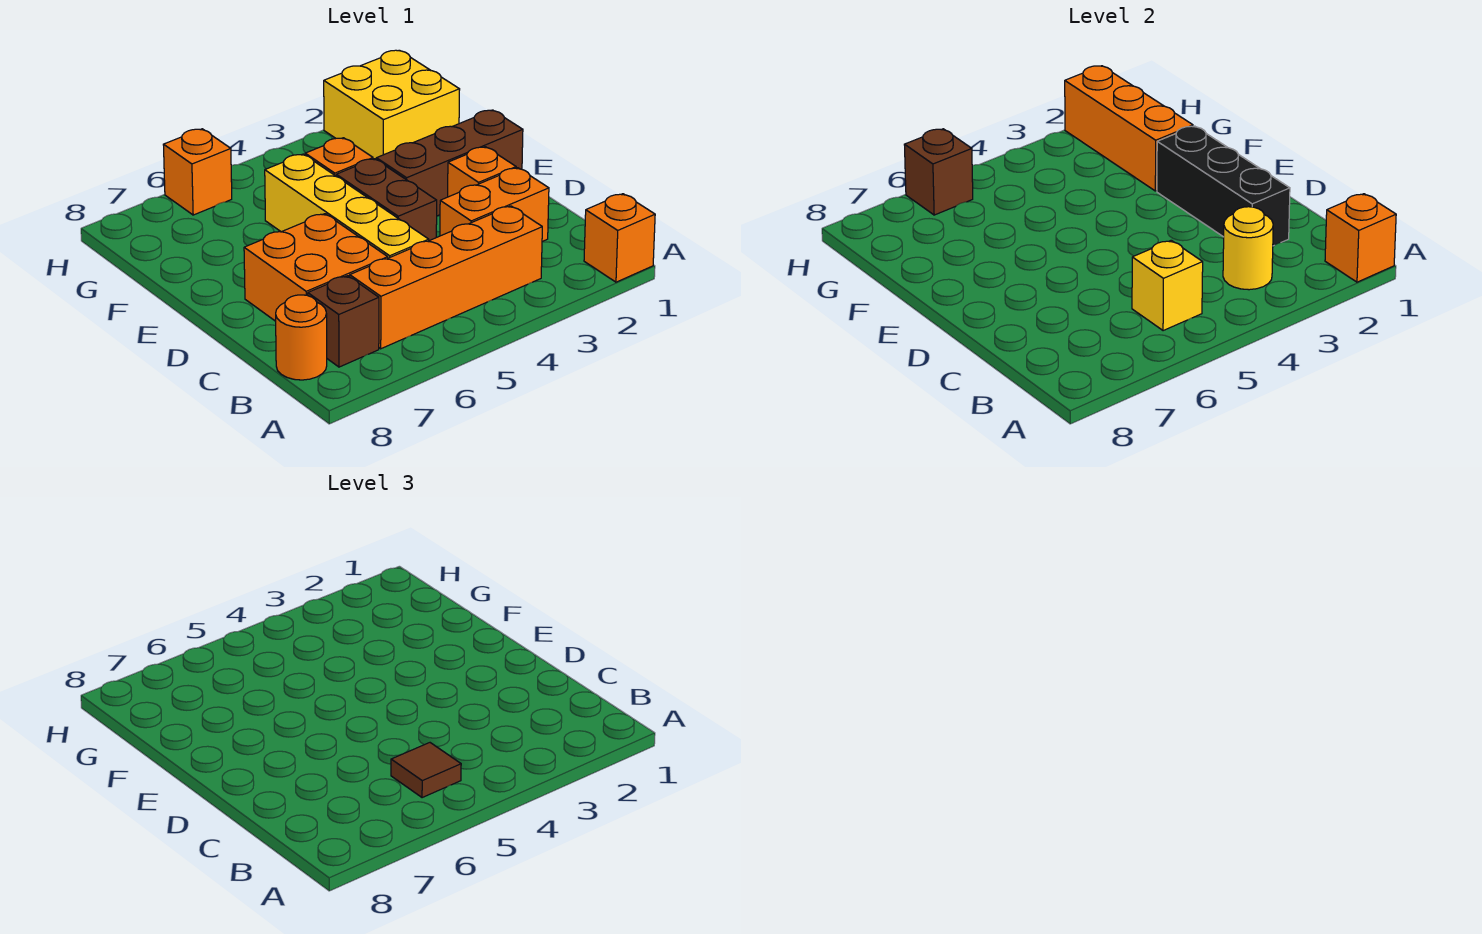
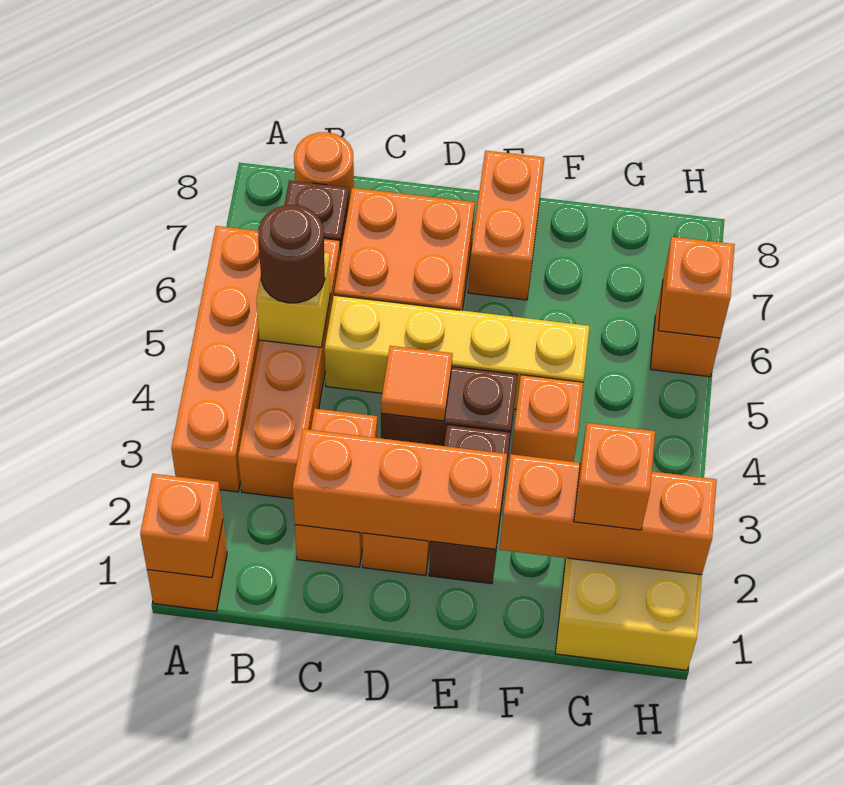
none -> orange brick A3:A6 level 1
yellow round brick B3 level 2 -> none
brown tile B5 level 3 -> brown round brick B5 level 3
black brick C2:E2 level 2 -> orange brick C2:E2 level 2
none -> orange tile D4 level 2
brown brick E1:E3 level 1 -> brown brick E2:E3 level 1
none -> orange brick E7:E8 level 1
none -> orange brick G2 level 3
brown brick H6 level 2 -> orange brick H6 level 2

